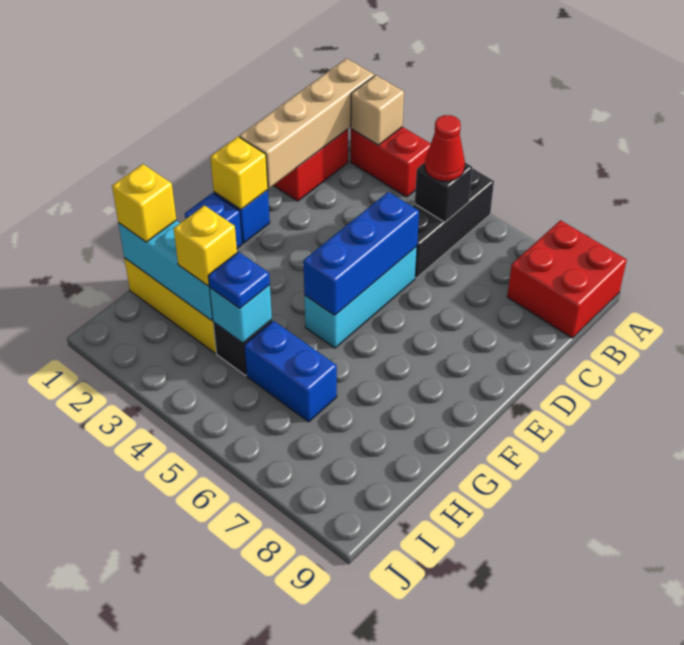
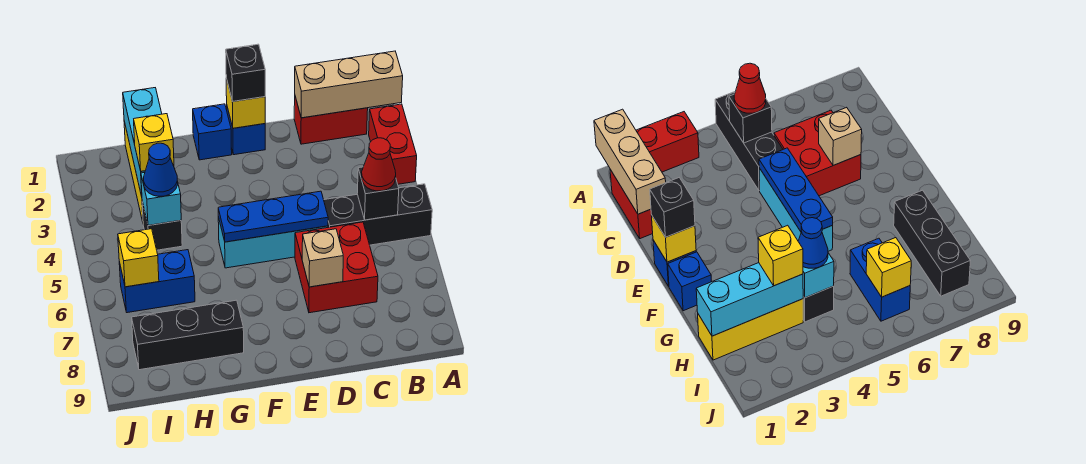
tan brick A1:D1 level 2 -> tan brick A1:C1 level 2
tan brick A2 level 2 -> tan brick D7 level 2
red brick A8:B9 level 1 -> red brick C6:D7 level 1
blue brick D5:F5 level 2 -> blue plate D5:F5 level 2
none -> black brick E1 level 3
none -> black brick G8:I8 level 1
yellow brick H1 level 3 -> yellow brick I6 level 2
blue plate H4 level 3 -> blue cone H4 level 3
blue brick H5:H6 level 1 -> blue brick H6:I6 level 1

